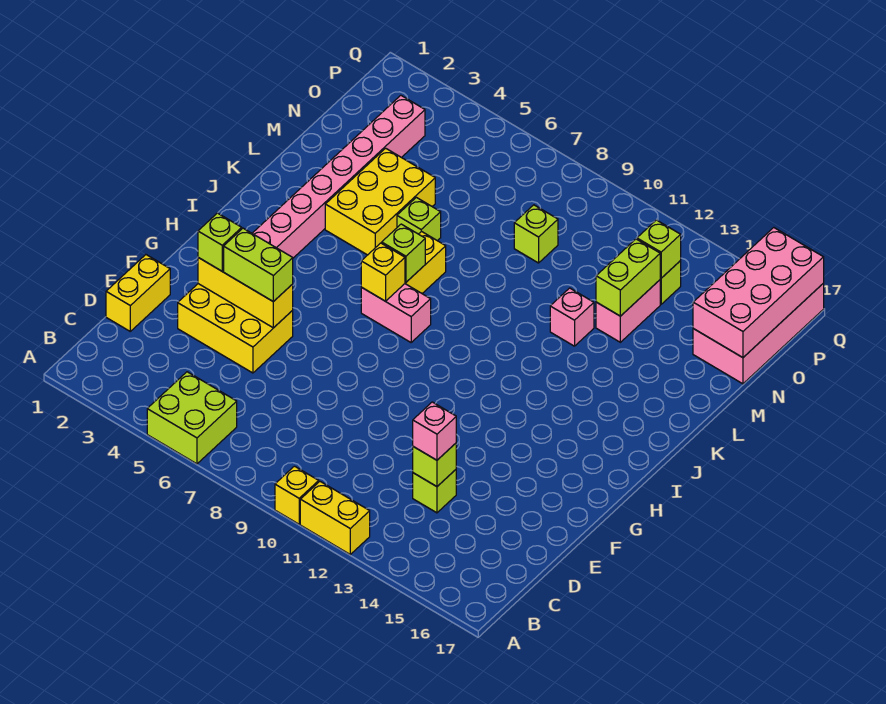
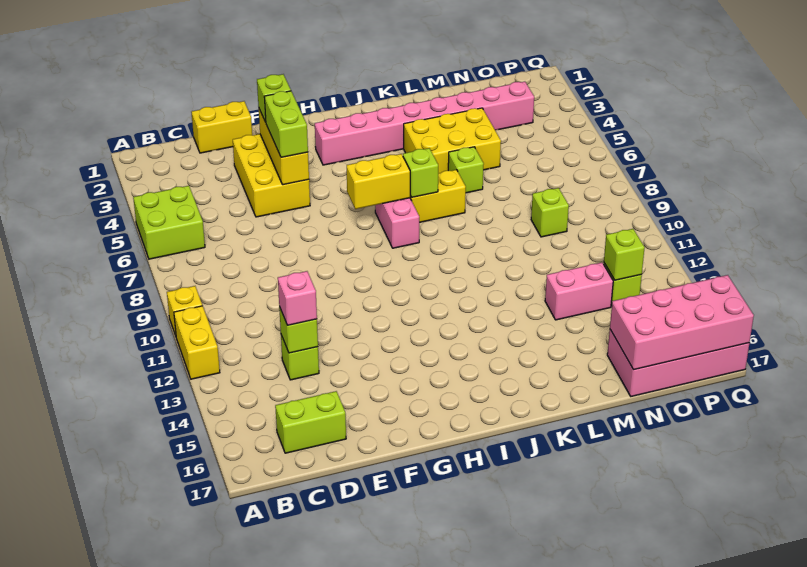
yellow brick I7 level 2 -> yellow brick H7:I7 level 2
pink brick L12 level 1 -> none
lime brick M13:N13 level 2 -> lime brick C16:D16 level 1

